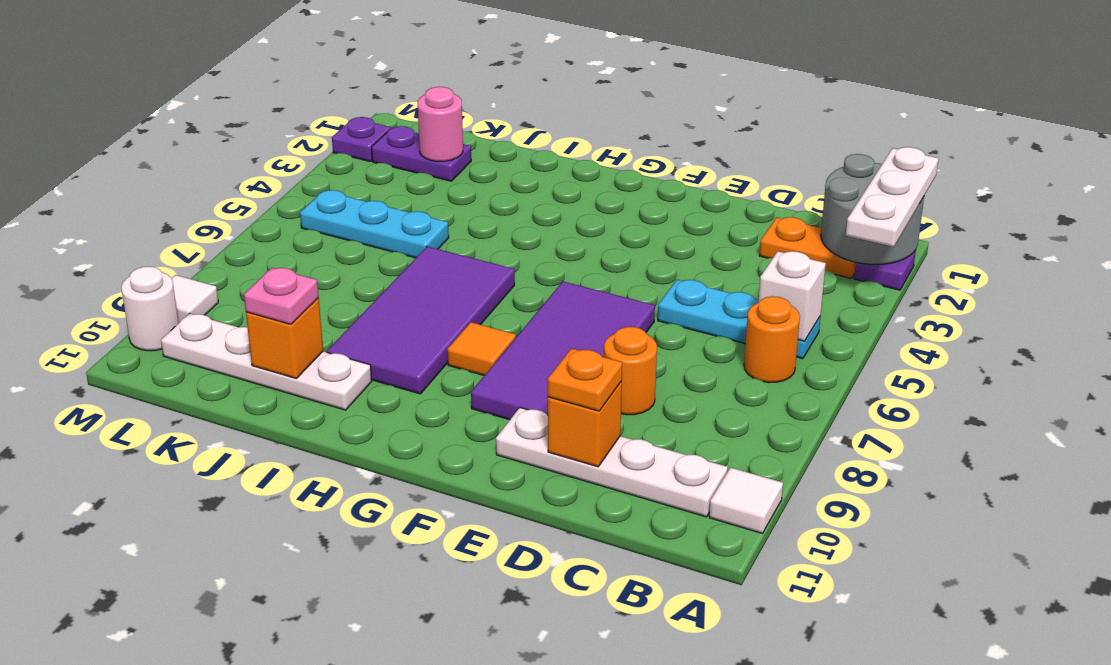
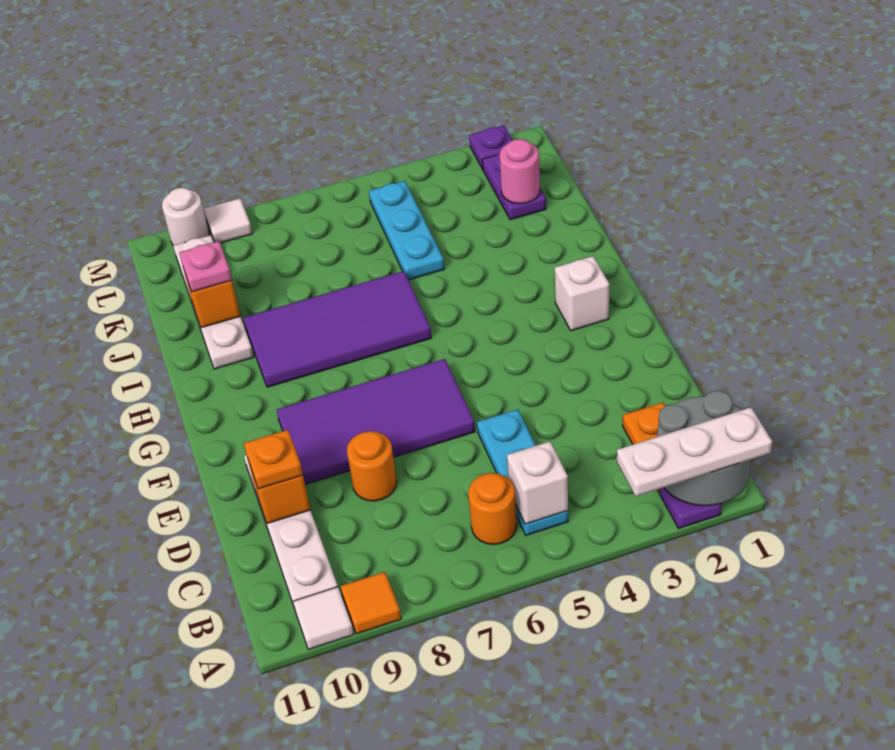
none -> white brick G2 level 1
orange tile G8 level 1 -> orange tile A9 level 1

